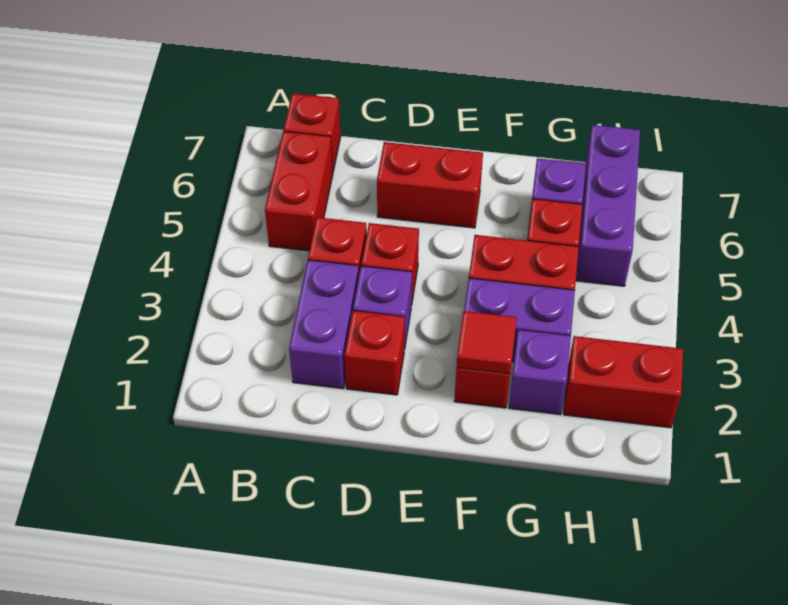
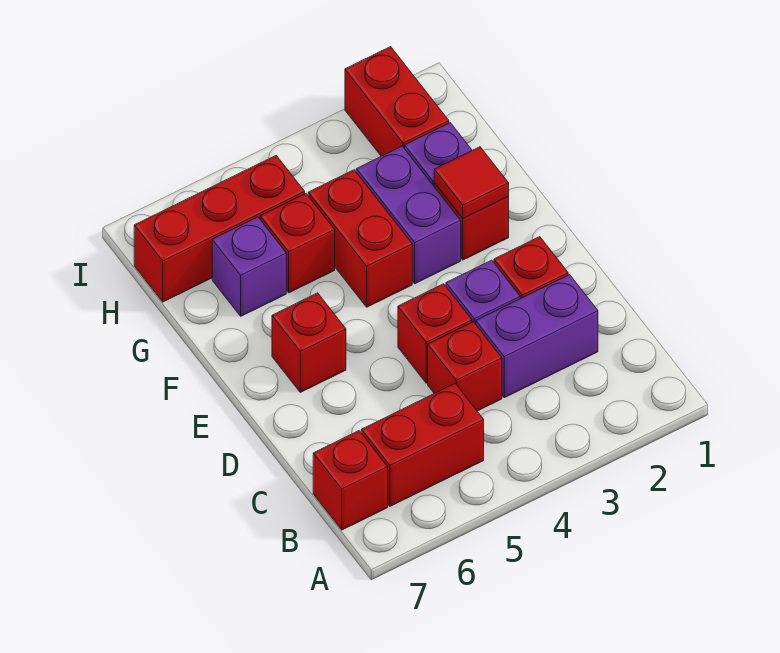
red brick D6:E6 level 1 -> red brick E6 level 1
purple brick H5:H7 level 1 -> red brick H5:H7 level 1

